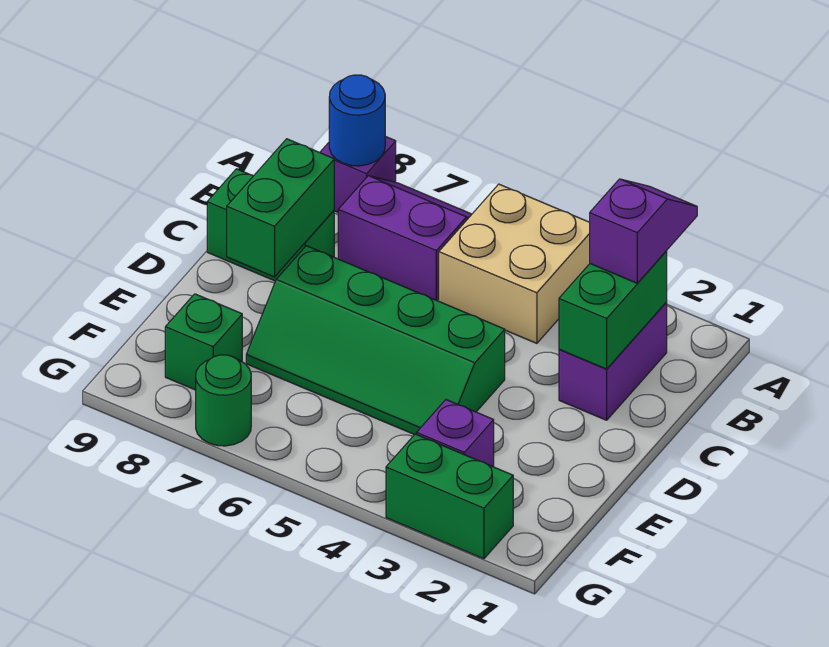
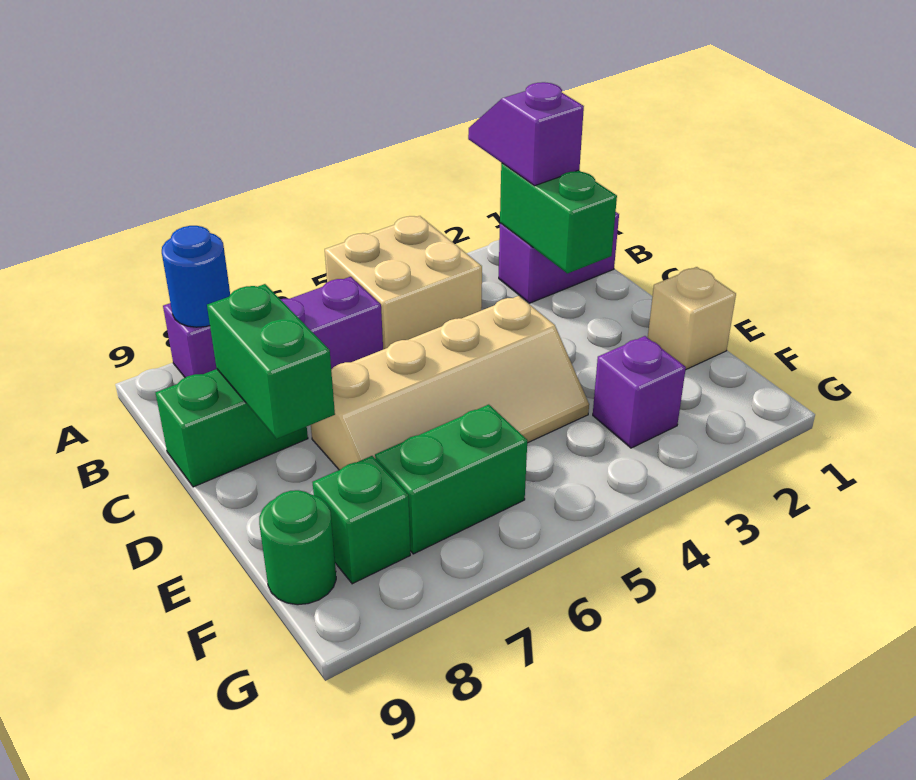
purple brick B2:C2 level 1 -> purple brick B1:B2 level 1
green slope D4:E7 level 1 top D -> tan slope D4:E7 level 1 top D
none -> tan brick E1 level 1
green brick G2:G3 level 1 -> green brick F6:F7 level 1
green round brick G7 level 1 -> green round brick F9 level 1

